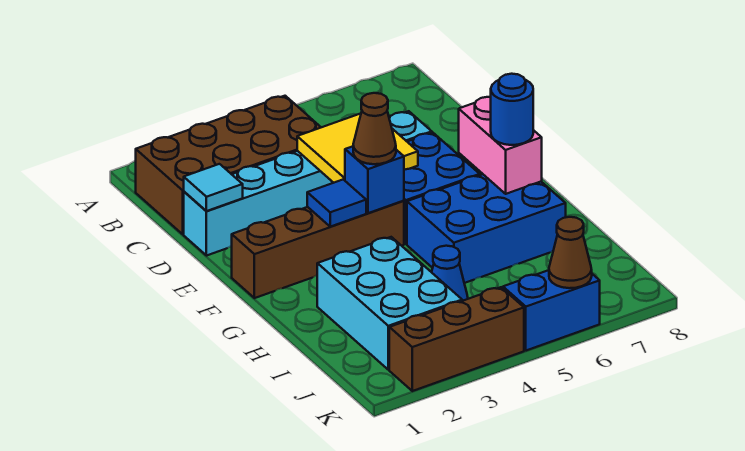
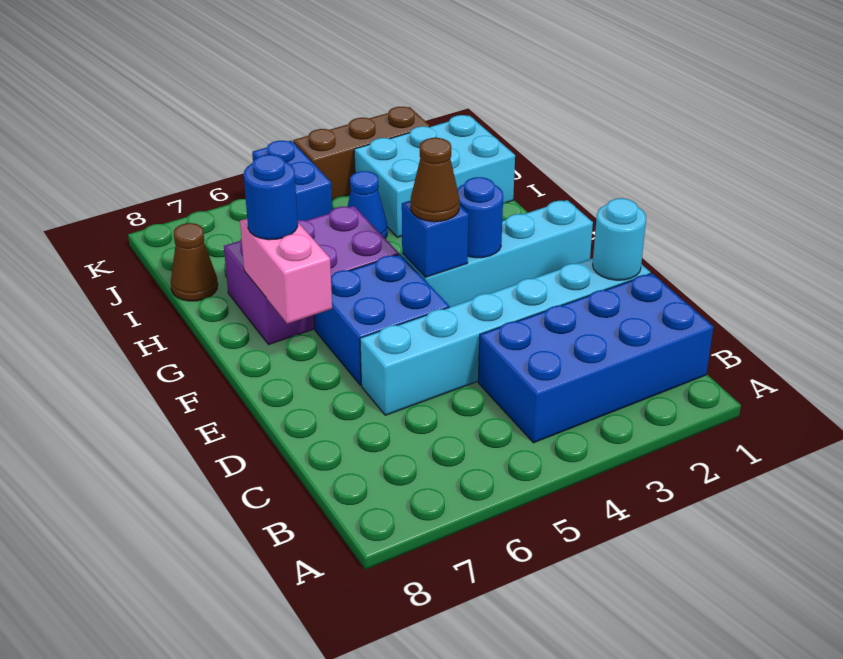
brown brick B1:C4 level 1 -> blue brick B1:C4 level 1
cyan tile D1 level 2 -> cyan round brick D1 level 2
yellow tile D4:E5 level 2 -> none
brown brick F1:F4 level 1 -> cyan brick F1:F4 level 1
blue tile F3 level 2 -> blue round brick F3 level 2
blue brick G5:H7 level 1 -> purple brick G5:H7 level 1
cyan brick H2:J3 level 1 -> cyan brick I1:J3 level 1
blue brick K5:K6 level 1 -> blue brick J5:K5 level 1
brown cone K6 level 2 -> brown cone I8 level 1

